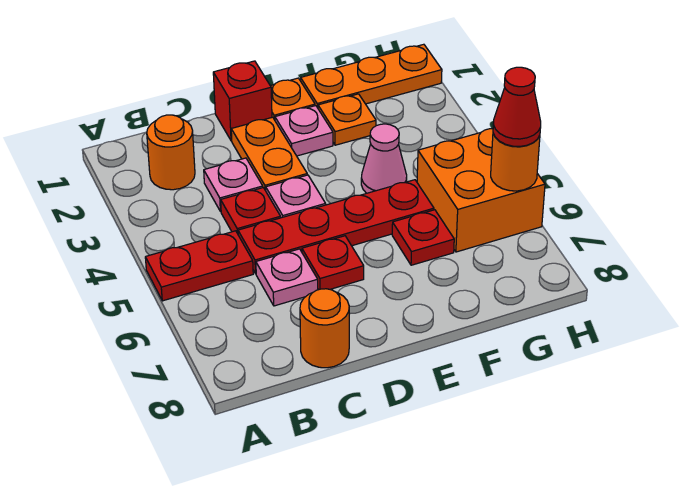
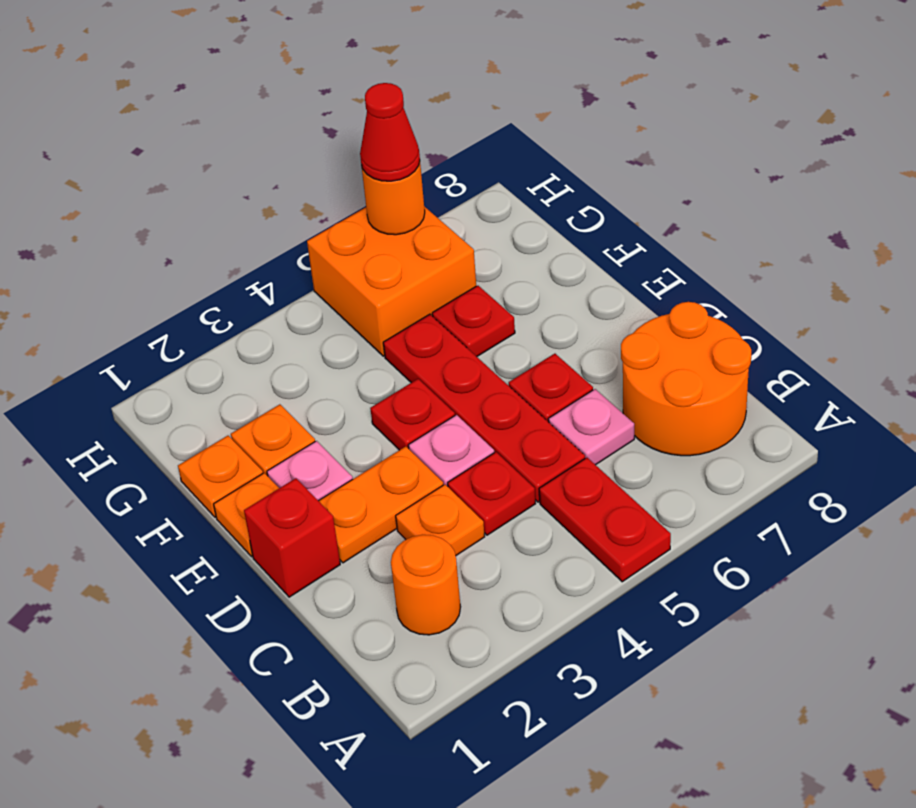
pink plate C3 level 1 -> orange plate C3 level 1
orange round brick C8 level 1 -> orange round brick B7:C8 level 1
none -> red plate E4 level 1
orange plate F1:H1 level 1 -> orange plate F1 level 1
pink cone F4 level 1 -> none

